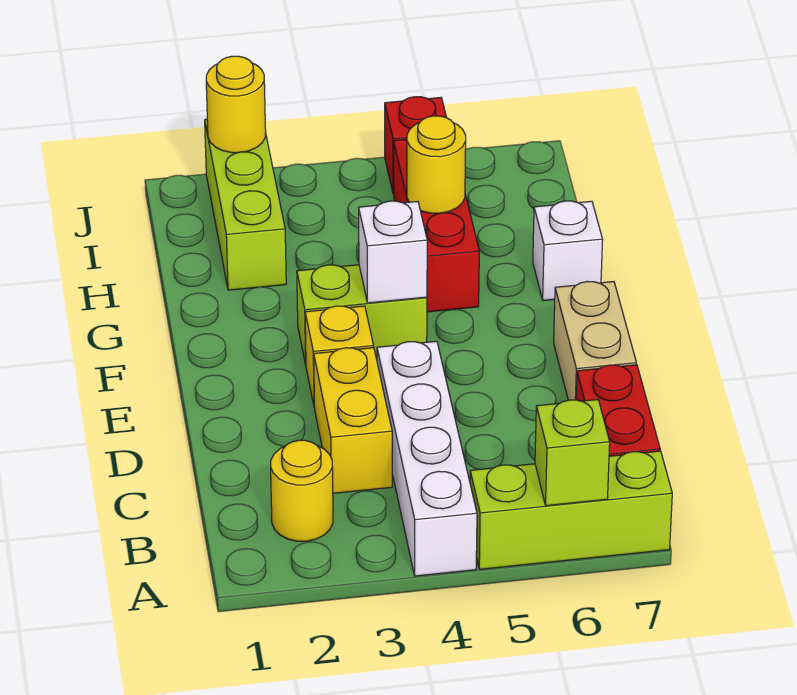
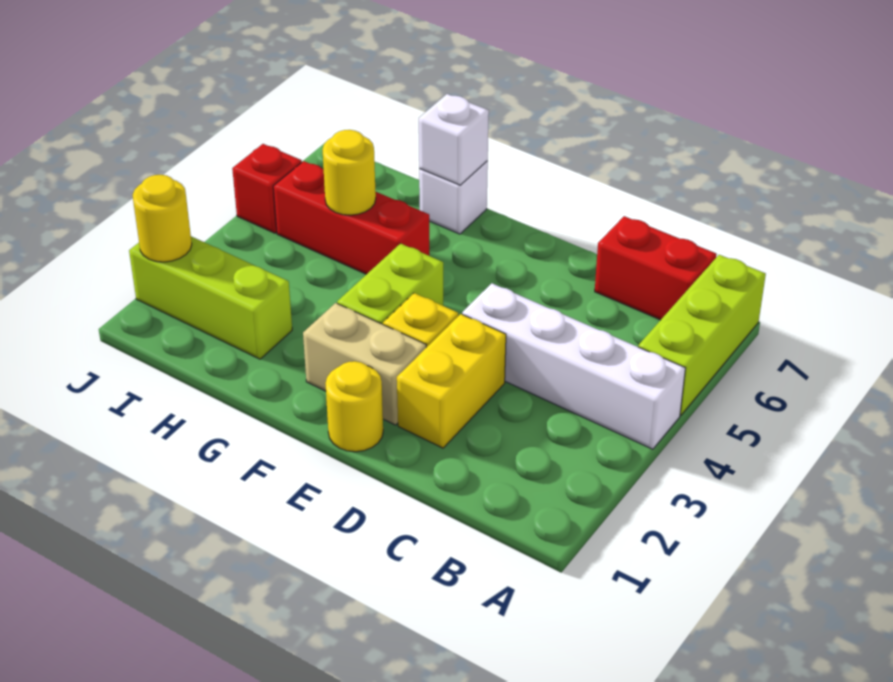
lime brick A6 level 2 -> none
yellow round brick B2 level 1 -> yellow round brick E1 level 1
yellow brick C3:D3 level 1 -> yellow brick D2:D3 level 1
tan brick D7:E7 level 1 -> tan brick E2:F2 level 1
white brick F4 level 2 -> white brick G7 level 2

